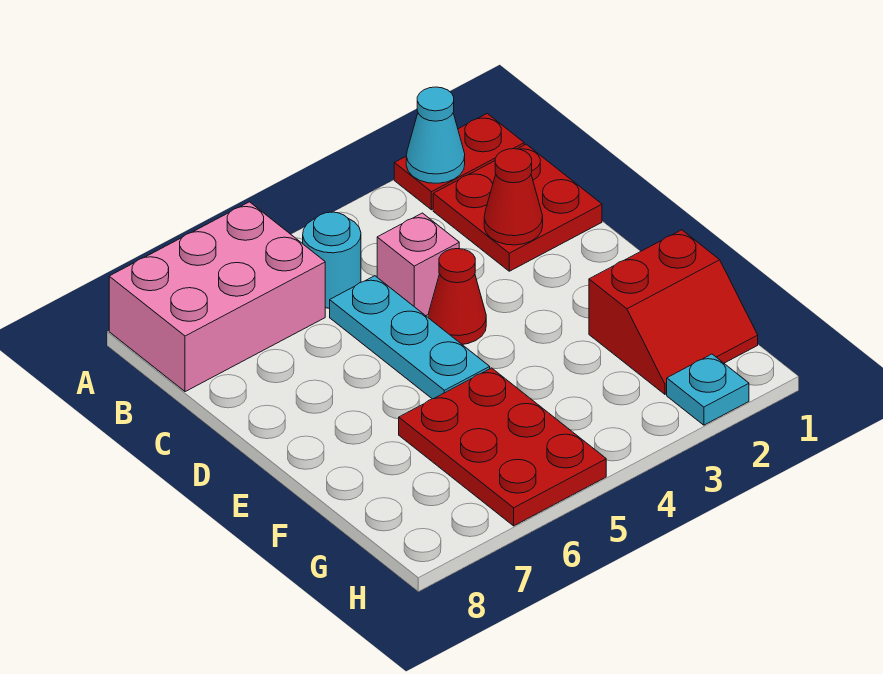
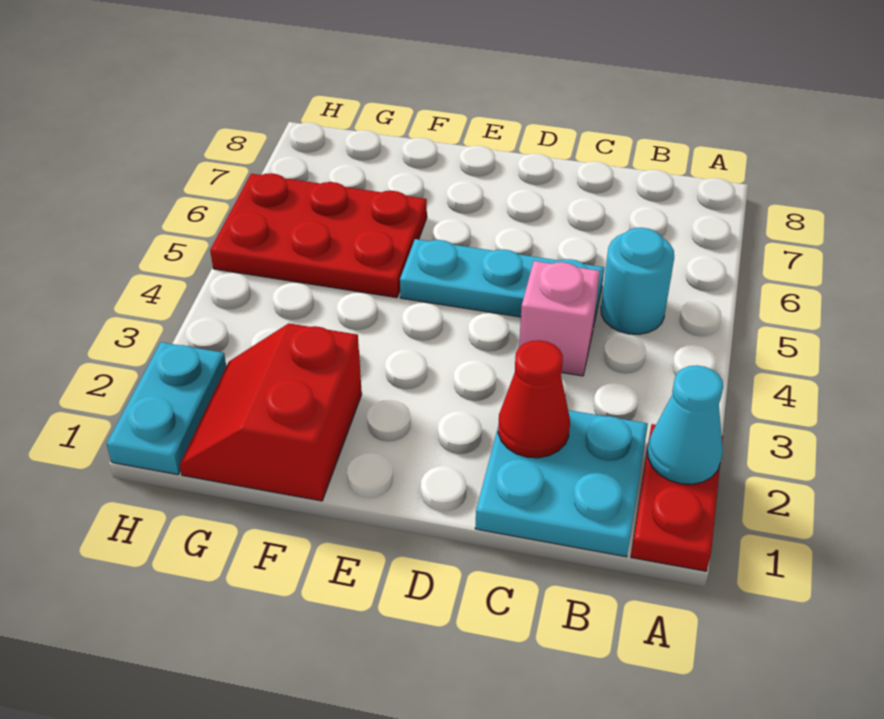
pink brick A6:B8 level 1 -> none
red plate B1:C2 level 1 -> cyan plate B1:C2 level 1
red cone D4 level 1 -> none
cyan plate H2 level 1 -> cyan plate H1:H2 level 1

